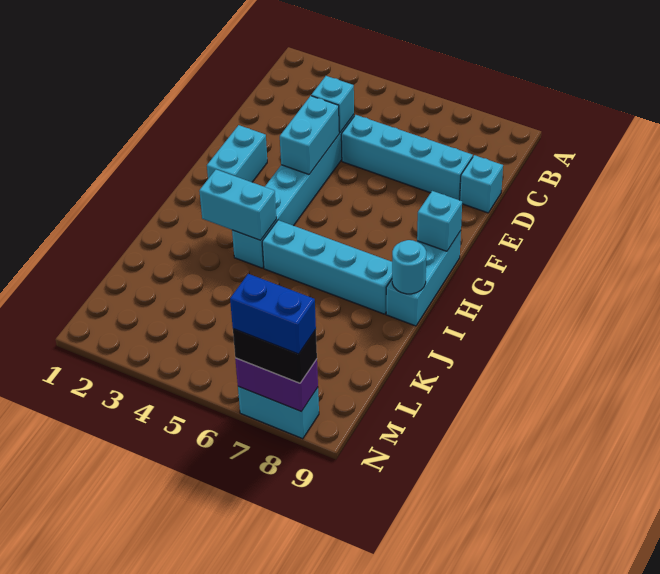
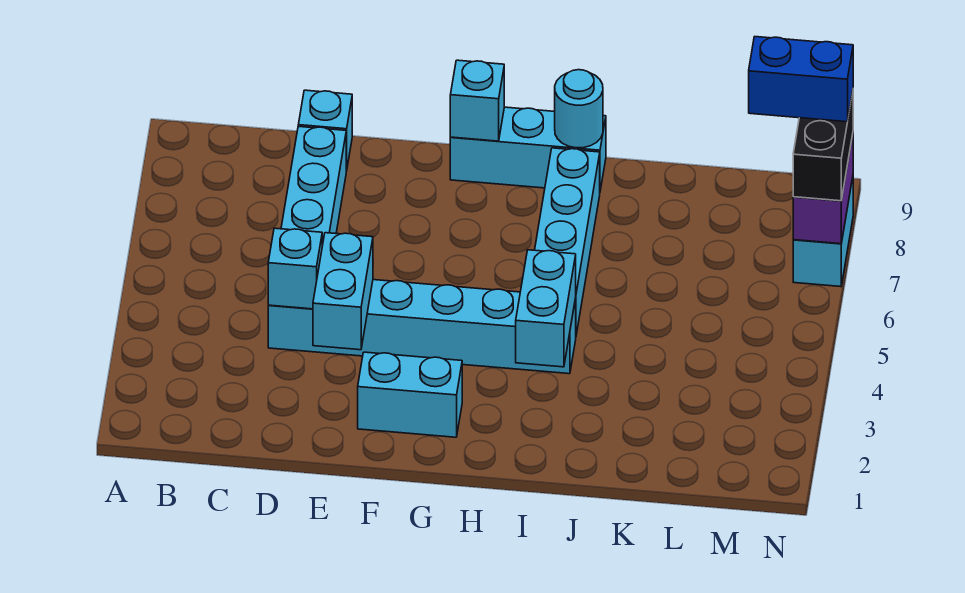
cyan brick E4:F4 level 2 -> cyan brick E3:E4 level 2
blue brick N7:N8 level 4 -> blue brick M8:N8 level 4

